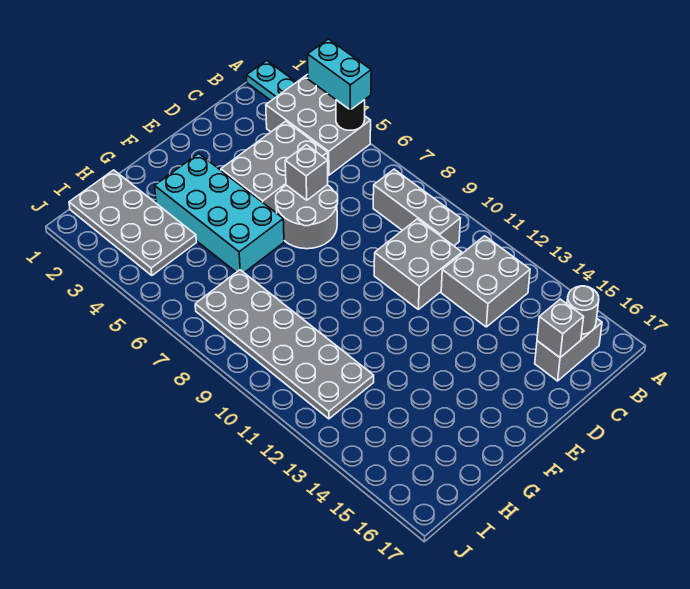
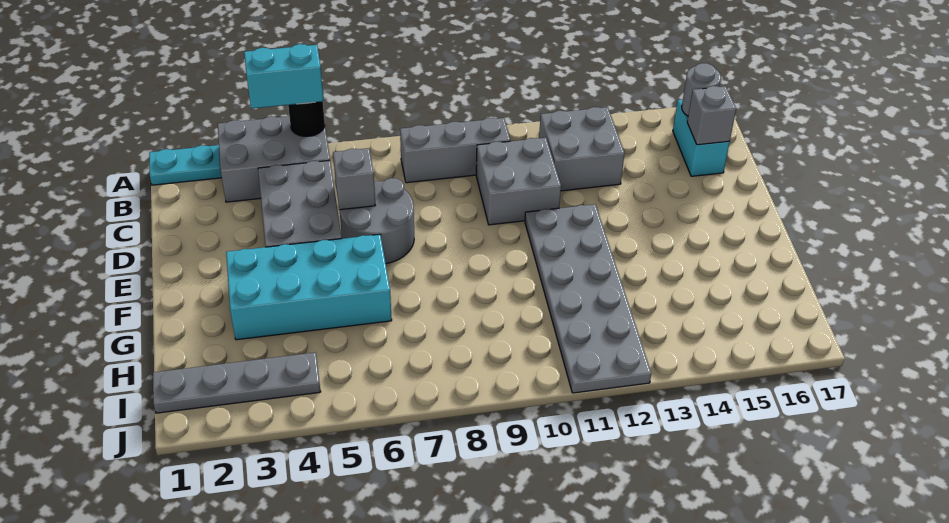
grey brick B16:C16 level 1 -> cyan brick B16:C16 level 1
grey plate H1:I4 level 1 -> grey plate I1:I4 level 1
grey plate H7:I12 level 1 -> grey plate E11:J12 level 1

